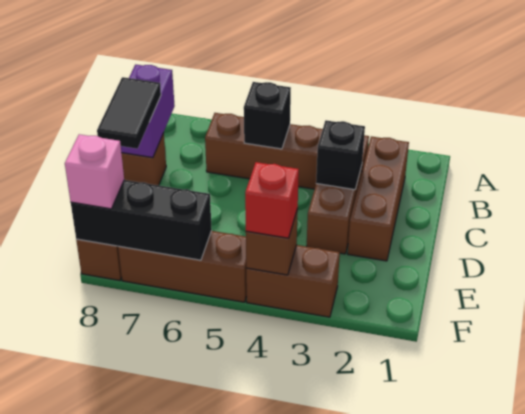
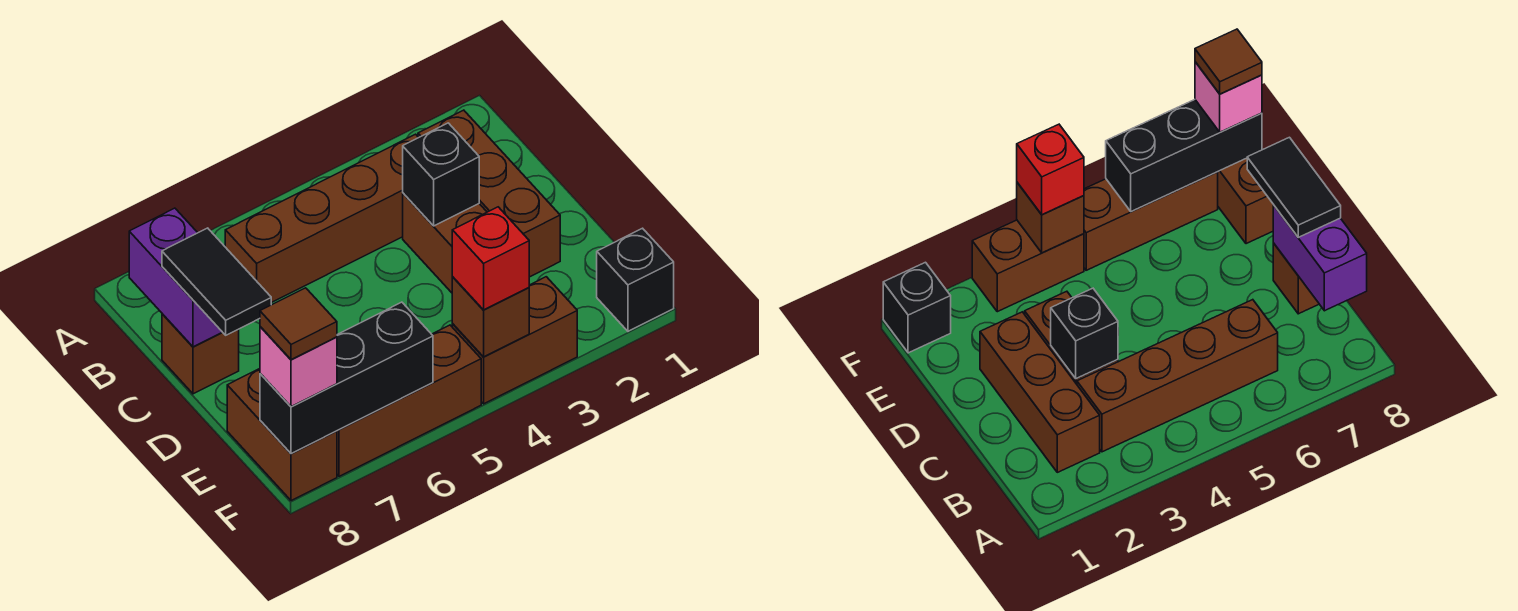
black brick B5 level 2 -> black brick F1 level 1
none -> brown tile F8 level 4

